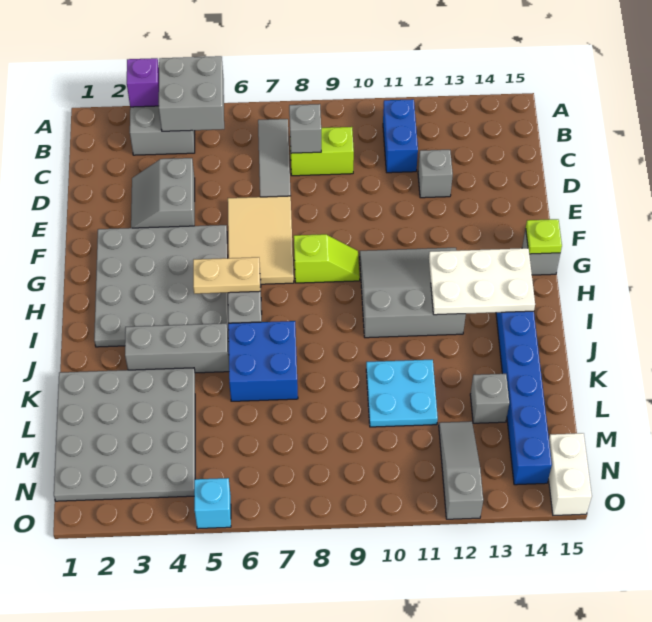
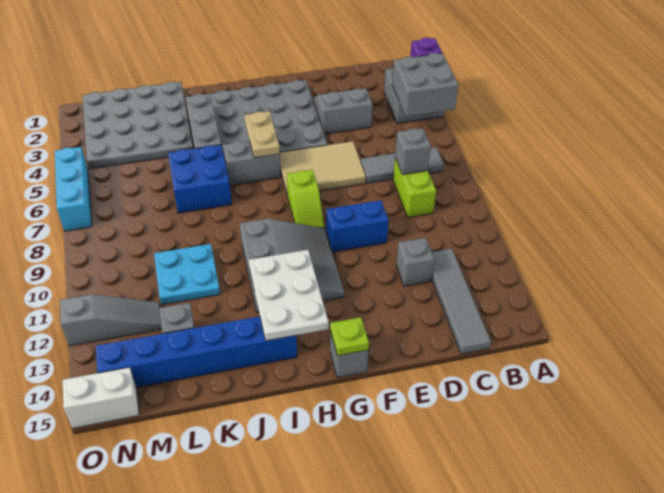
blue brick B11:C11 level 1 -> blue brick E10:F10 level 1
none -> grey tile C12:C15 level 1
cyan brick O5 level 1 -> cyan brick O5:O7 level 1

